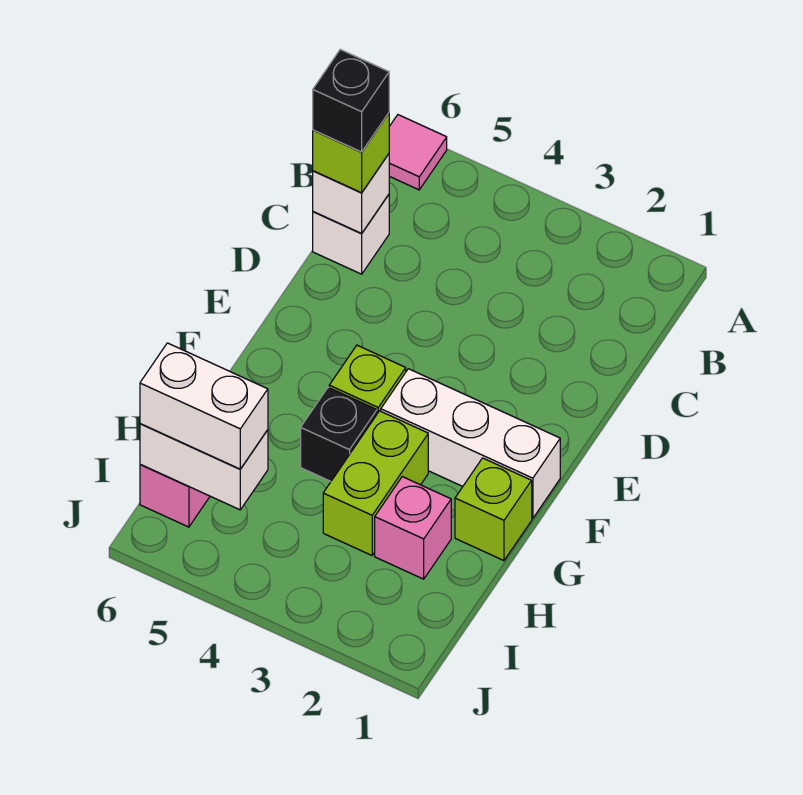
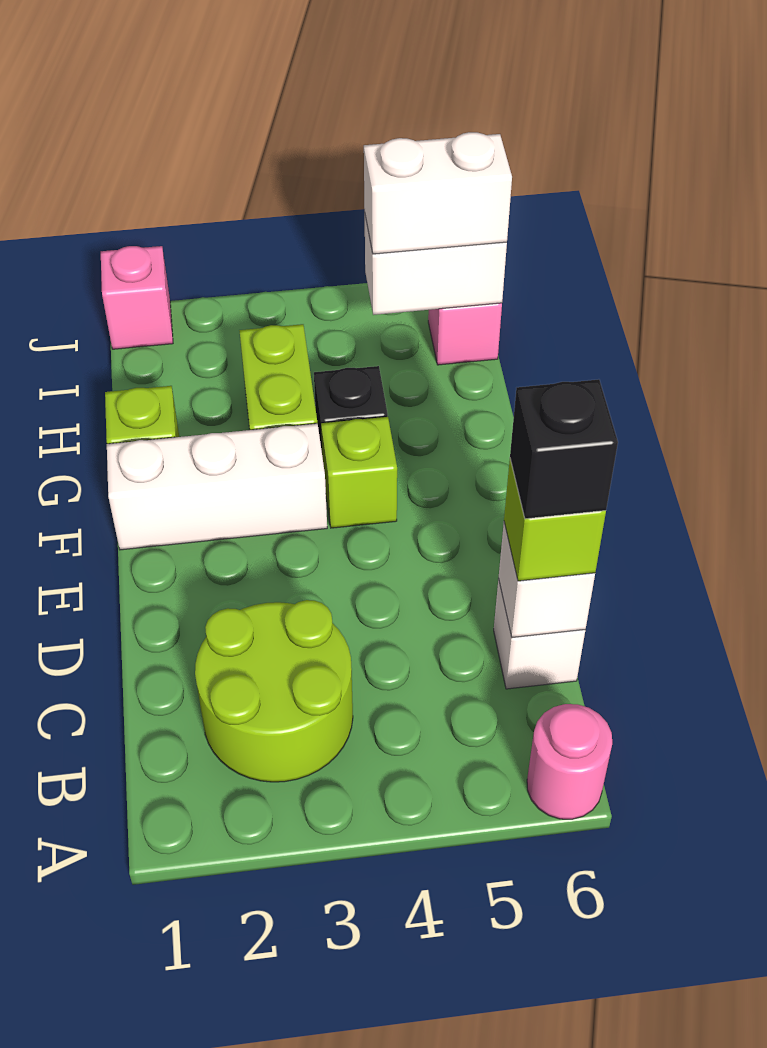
pink tile A6 level 1 -> pink round brick A6 level 1
none -> lime round brick B2:C3 level 1
pink brick H2 level 1 -> pink brick J1 level 1

